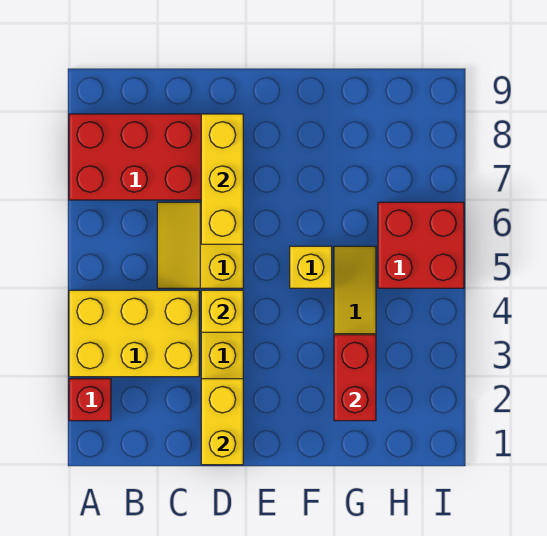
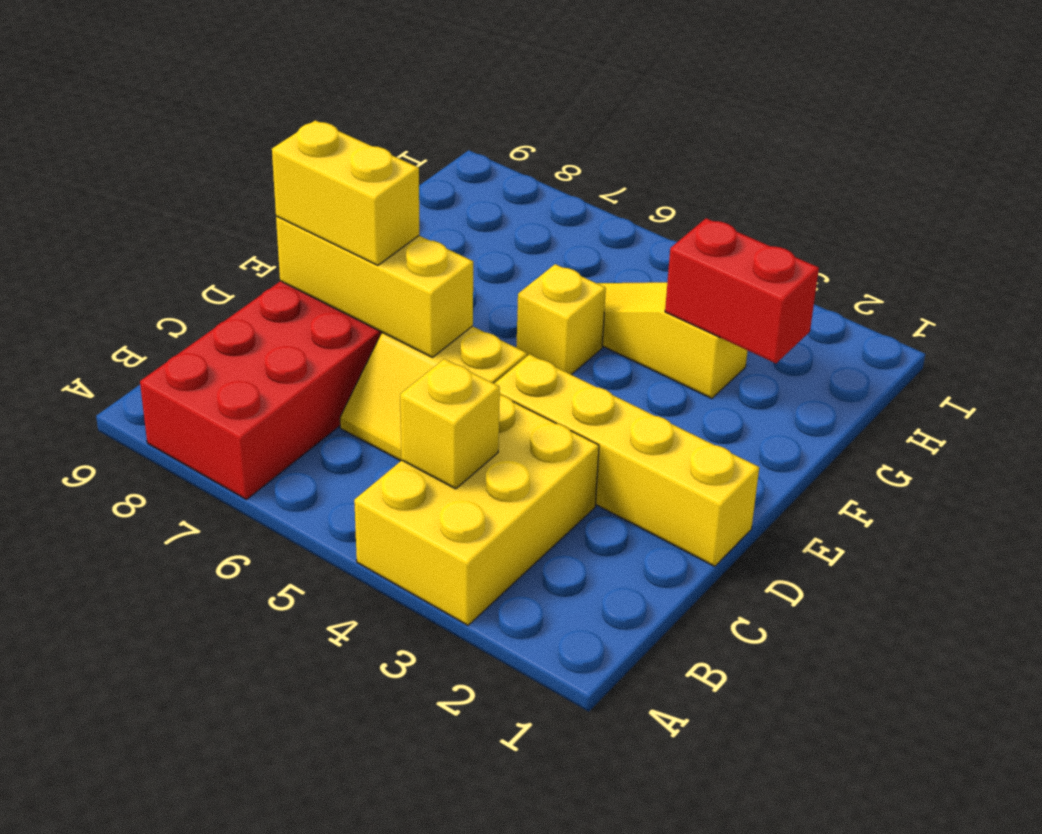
red brick A2 level 1 -> none
yellow brick D1:D2 level 2 -> yellow brick D7:D8 level 3
yellow brick D4 level 2 -> yellow brick B4 level 2
red brick H5:I6 level 1 -> none

